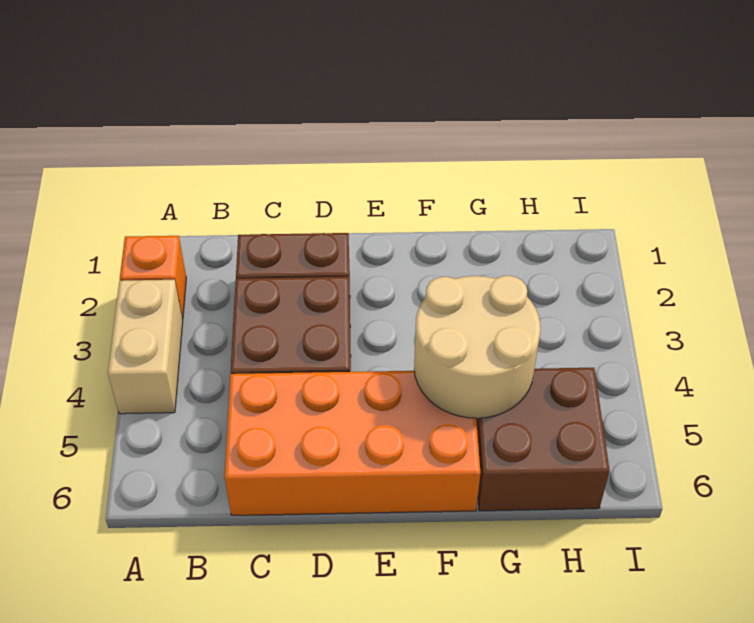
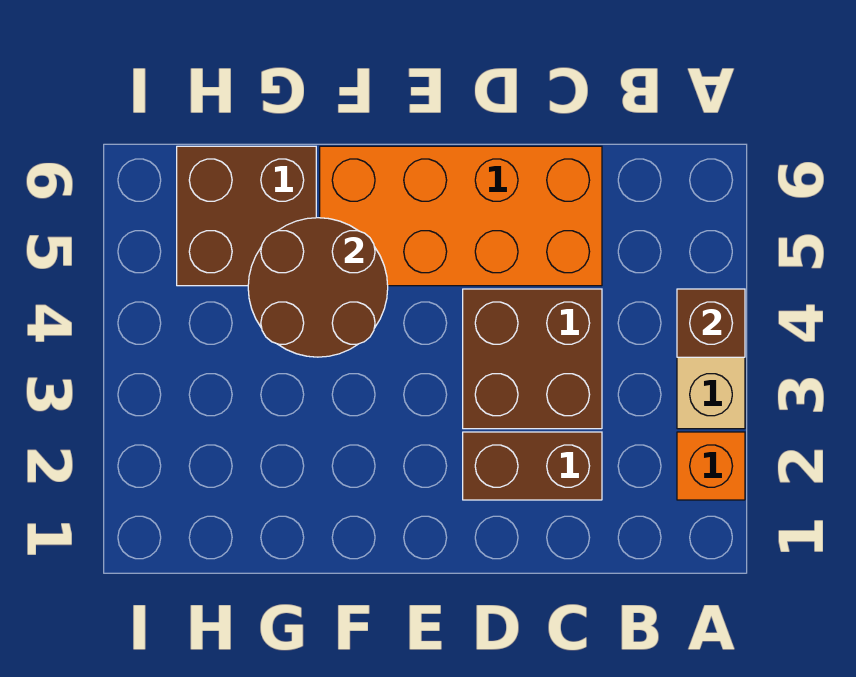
none -> brown brick A4 level 2
tan round brick F4:G5 level 2 -> brown round brick F4:G5 level 2

